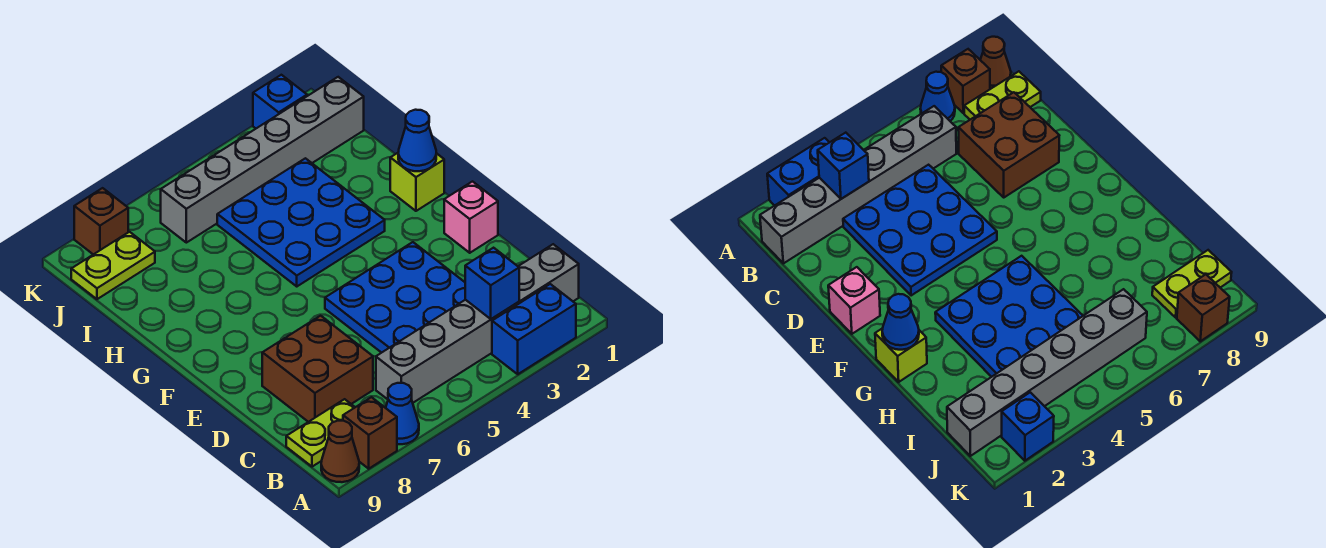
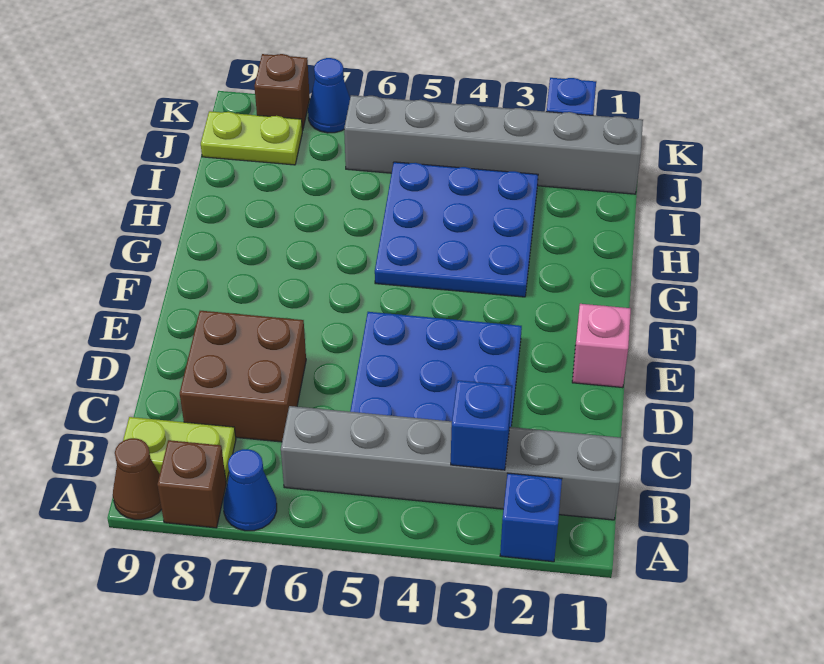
blue brick A2:A3 level 1 -> blue brick A2 level 1
lime brick G1 level 1 -> none
blue cone G1 level 2 -> blue cone K7 level 1

